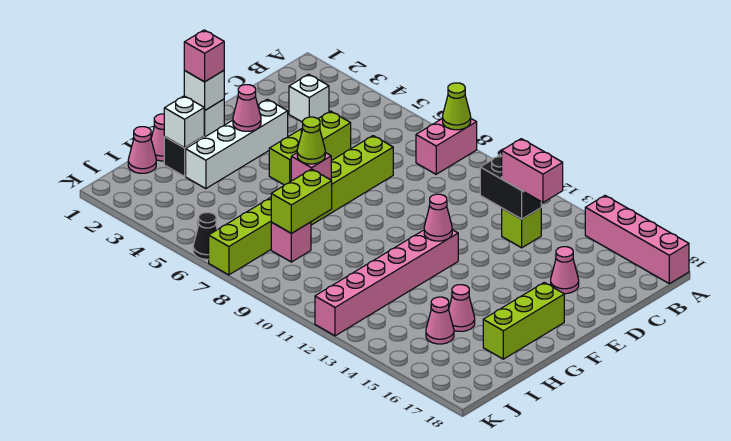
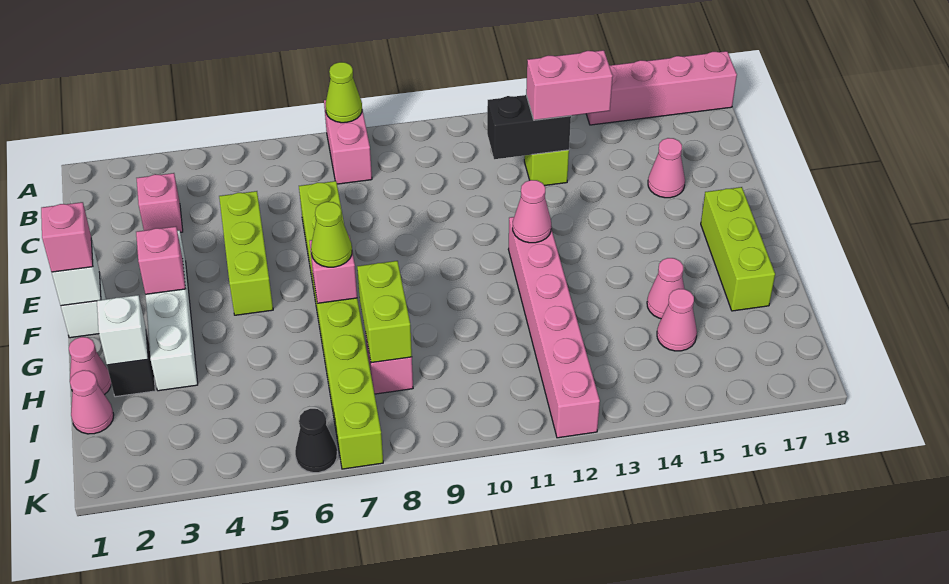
white brick C3 level 1 -> pink brick C3 level 1
pink cone F3 level 2 -> pink brick F3 level 2

